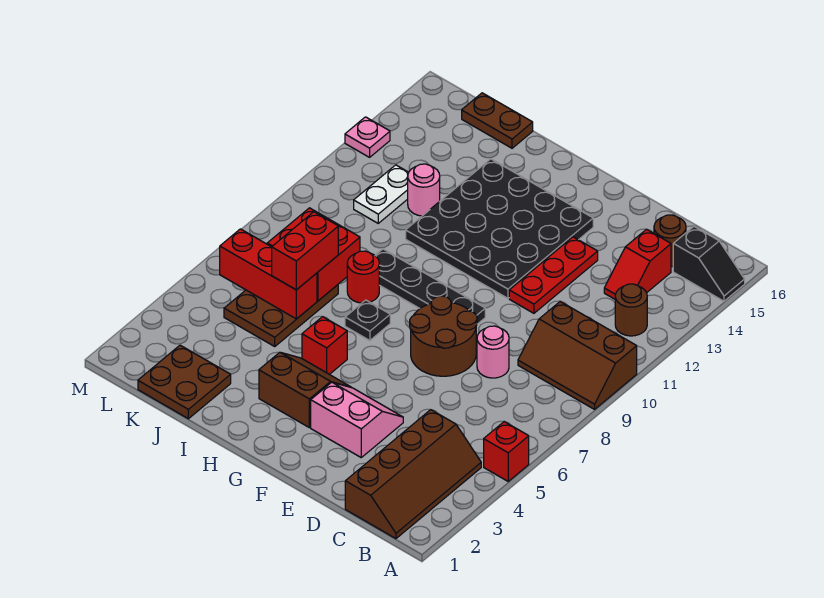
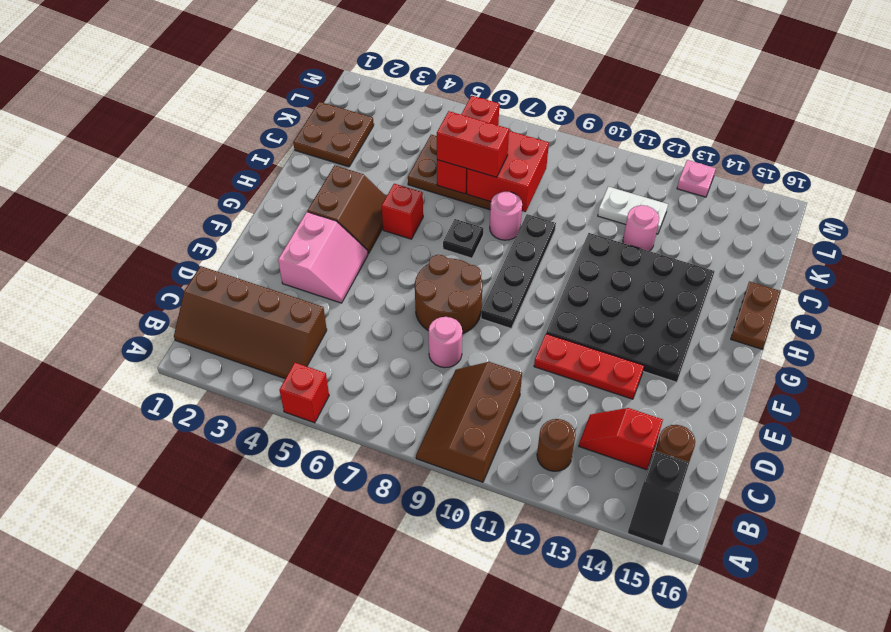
red round brick I8 level 1 -> pink round brick I8 level 1
brown plate J16:K16 level 1 -> brown plate H16:I16 level 1

